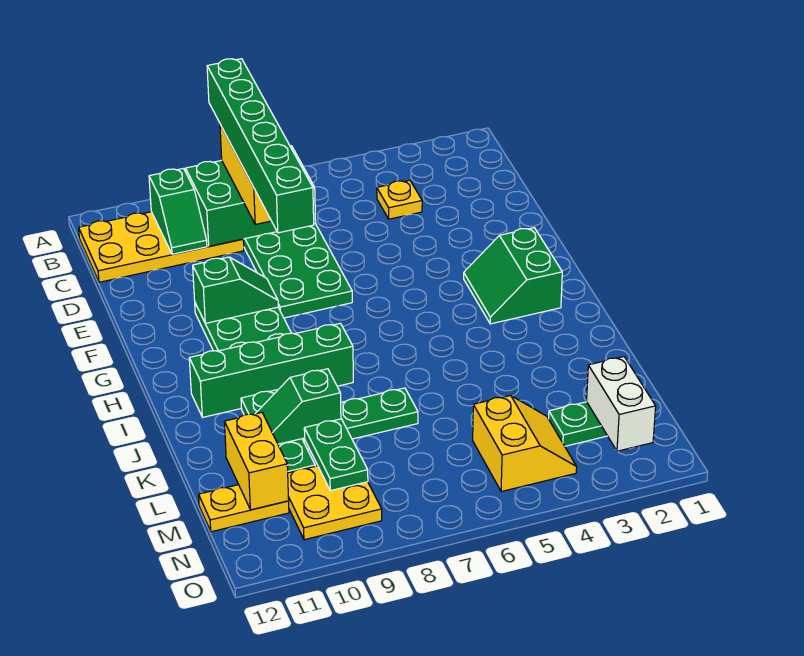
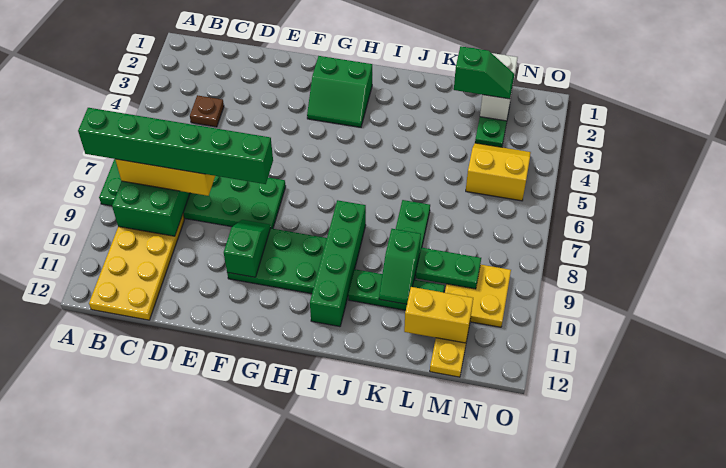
green slope B10:C10 level 2 top B -> green slope L2:M2 level 3 top L
yellow plate C4 level 1 -> brown plate C4 level 1
white brick M2:N2 level 2 -> white brick M1:M2 level 2

